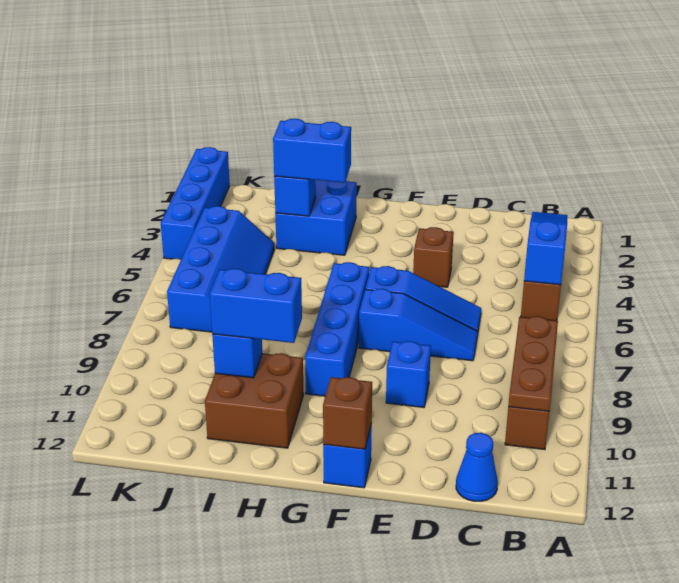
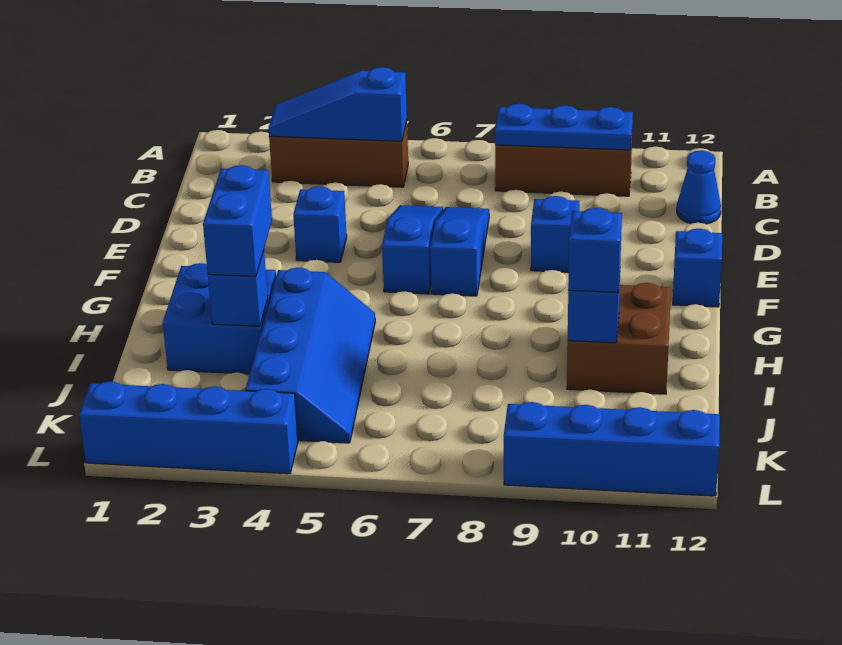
brown plate B8:B10 level 2 -> blue plate B8:B10 level 2
brown brick E4 level 1 -> blue brick E4 level 1
brown brick F12 level 2 -> none
blue brick G6:G9 level 1 -> blue brick L9:L12 level 1
blue brick H10:I10 level 3 -> blue brick I10 level 3
blue slope J4:K7 level 1 top K -> blue slope H4:K5 level 1 top 4

